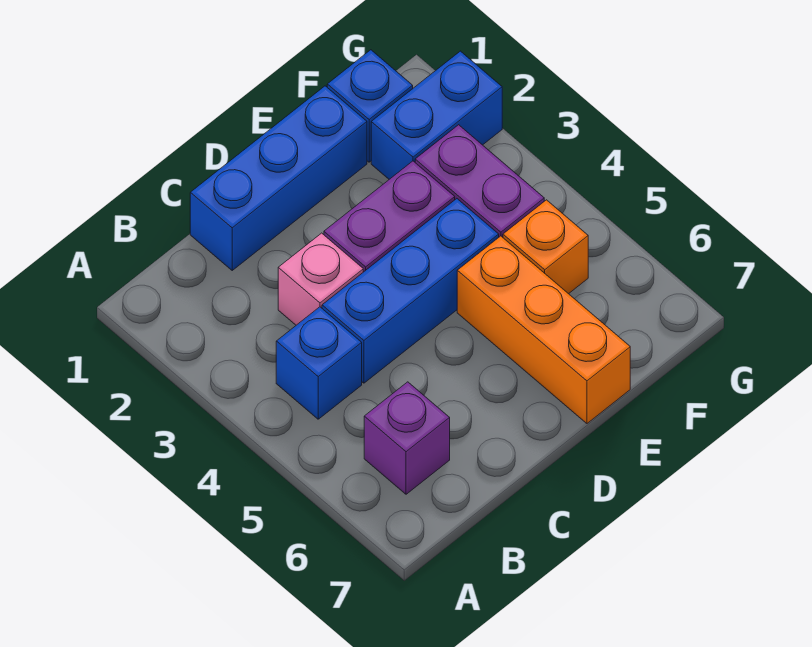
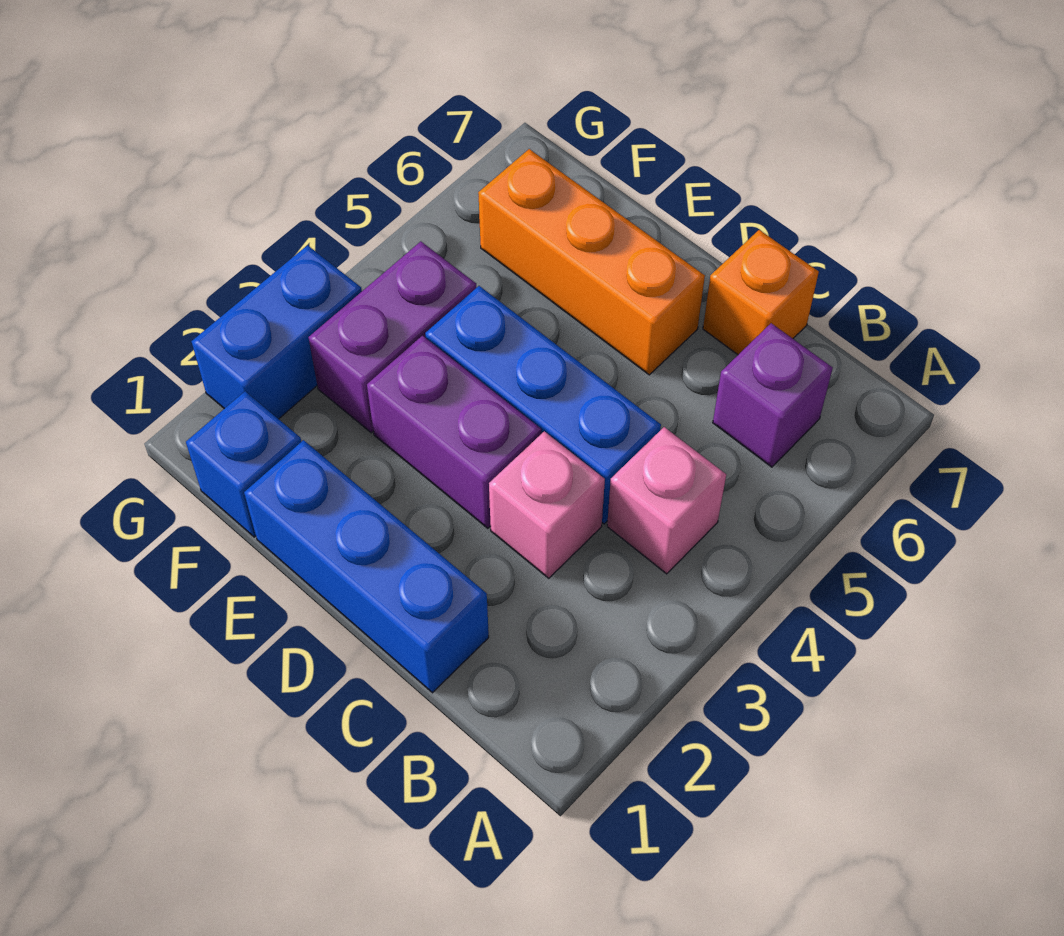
blue brick B4 level 1 -> pink brick B4 level 1
orange brick E5:E7 level 1 -> orange brick D6:F6 level 1
blue brick F2:G2 level 1 -> blue brick G2:G3 level 1
orange brick F5 level 1 -> orange brick C7 level 1

